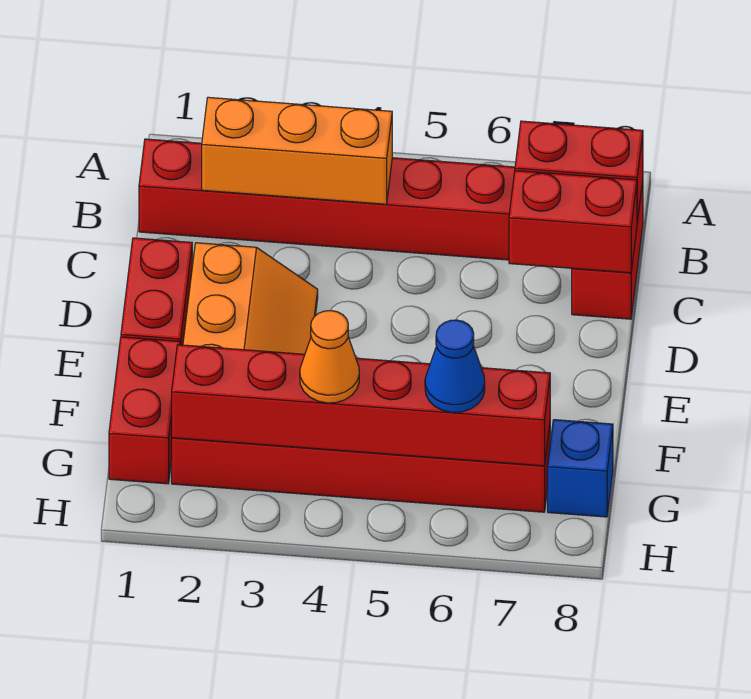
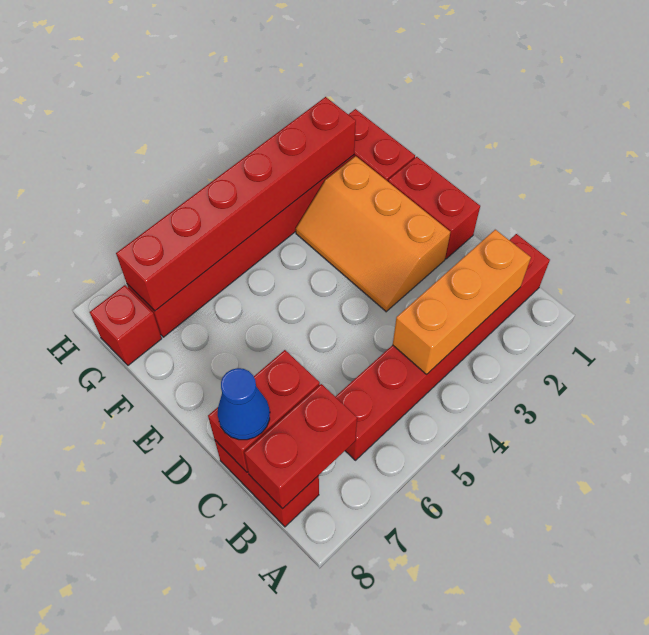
orange cone G4 level 3 -> none
blue cone G6 level 3 -> blue cone C8 level 3
blue brick G8 level 1 -> red brick G8 level 1

